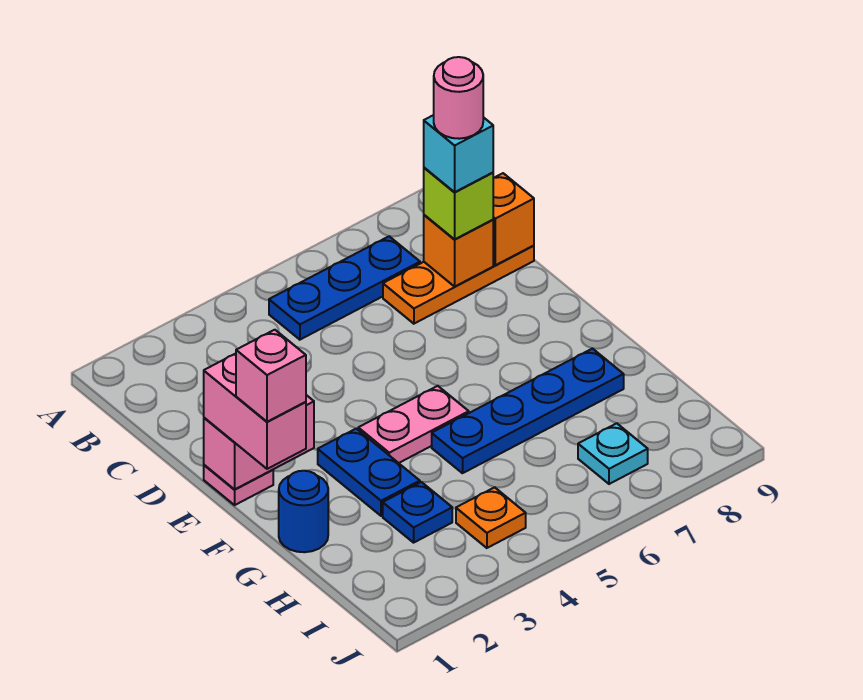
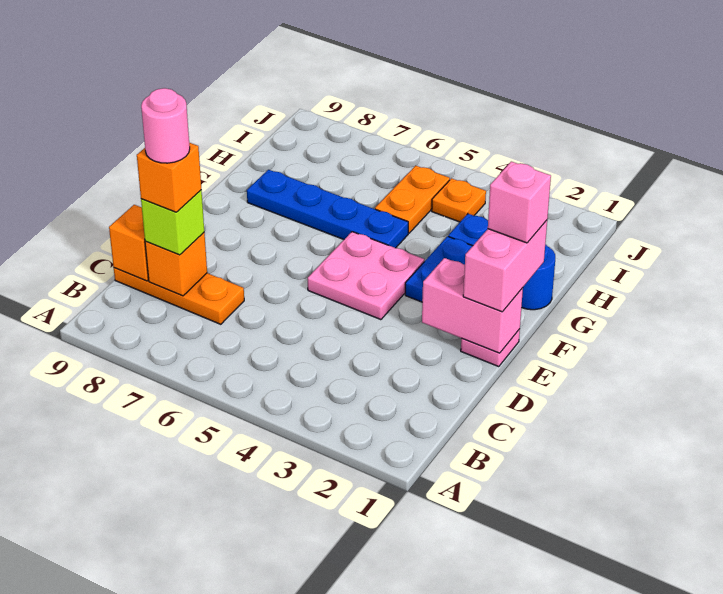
blue plate B5:B7 level 1 -> none
cyan brick C8 level 4 -> orange brick C8 level 4
pink plate F4:F5 level 1 -> pink plate E4:F5 level 1
none -> orange plate H5:I5 level 1
cyan plate I7 level 1 -> none

